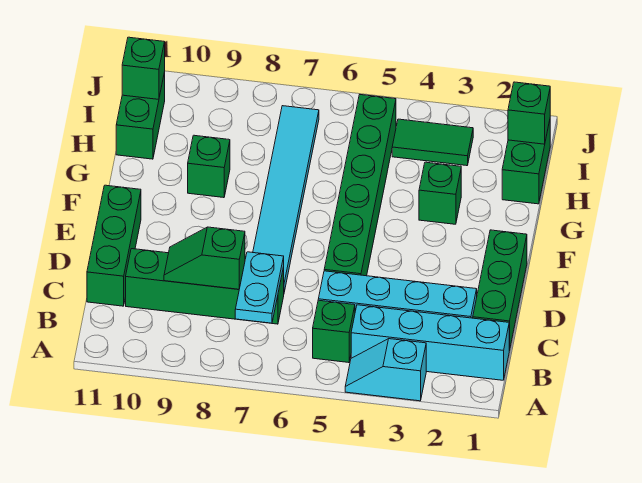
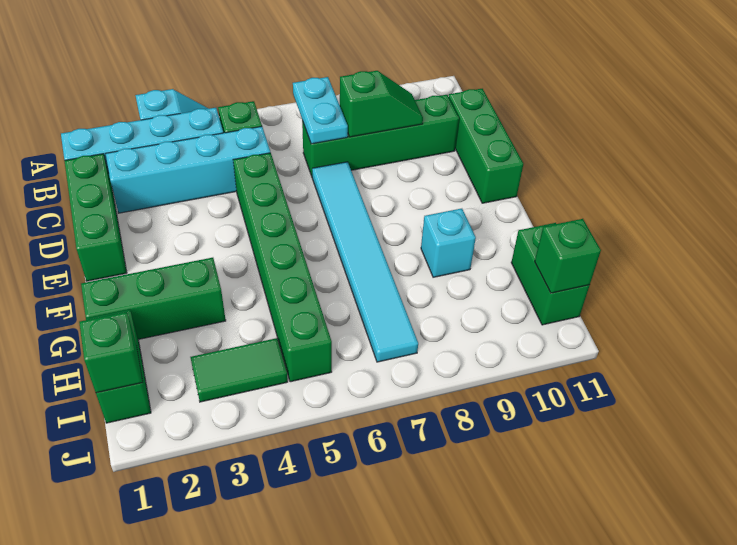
green brick G3 level 1 -> green brick G1:G3 level 1
green brick G9 level 1 -> cyan brick G9 level 1

